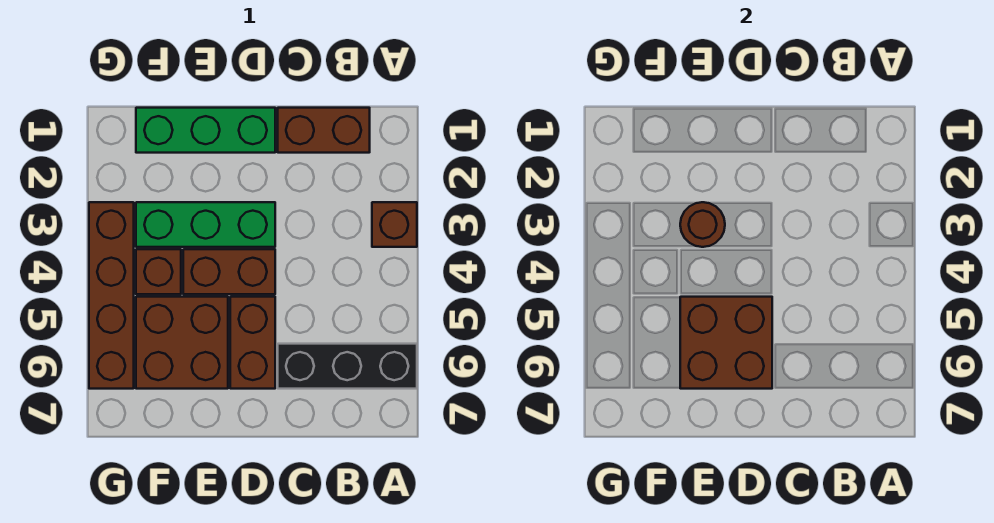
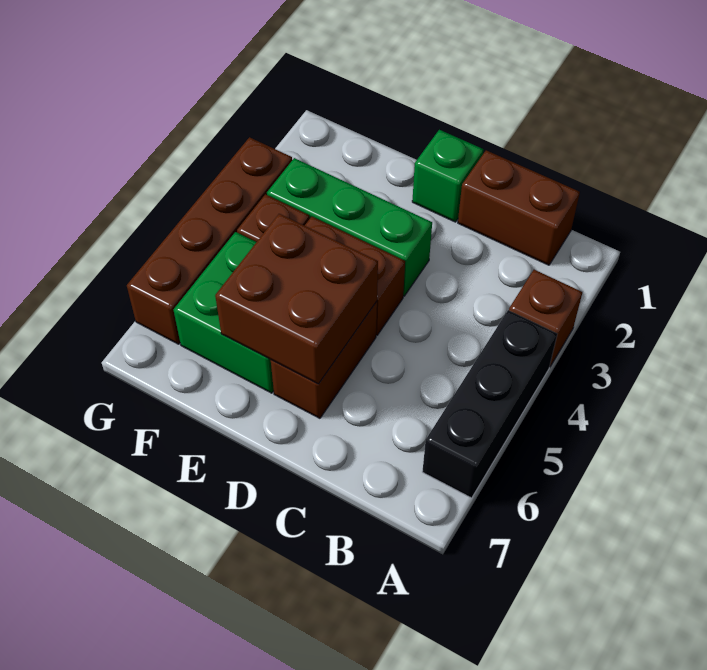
black brick A6:C6 level 1 -> black brick A4:A6 level 1
green brick D1:F1 level 1 -> green brick D1 level 1
brown round brick E3 level 2 -> none
brown brick E5:F6 level 1 -> green brick E5:F6 level 1

